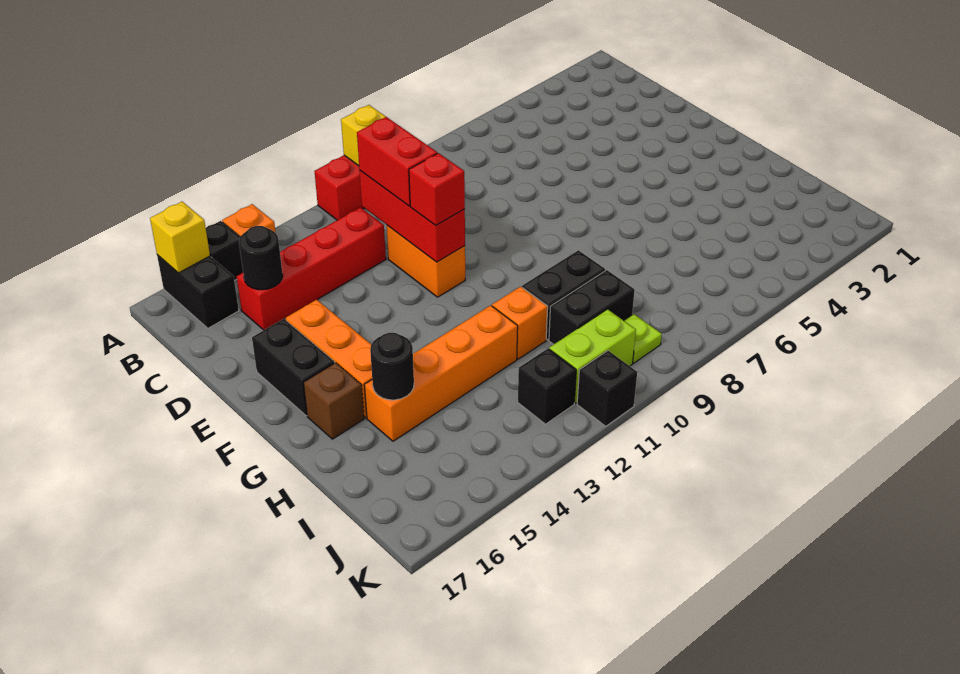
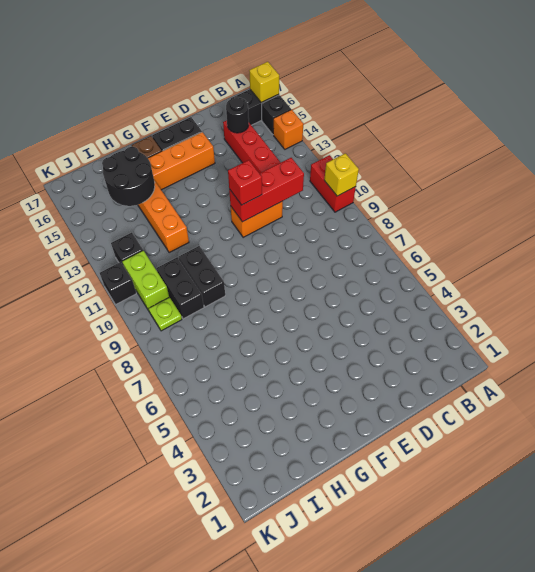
red brick C11:D11 level 3 -> none
orange brick H11 level 1 -> none
black round brick H15 level 2 -> black round brick H14:I15 level 2

